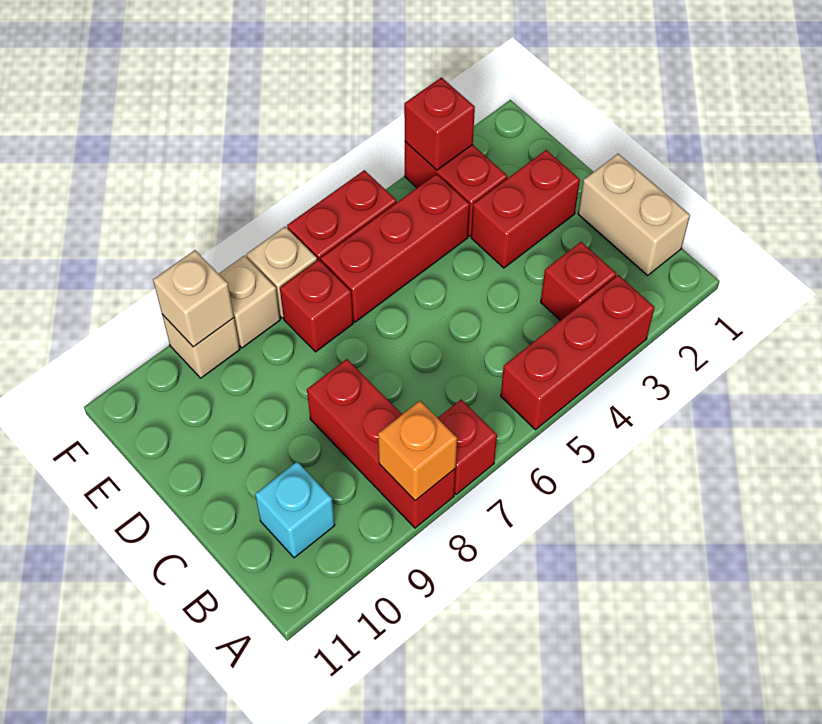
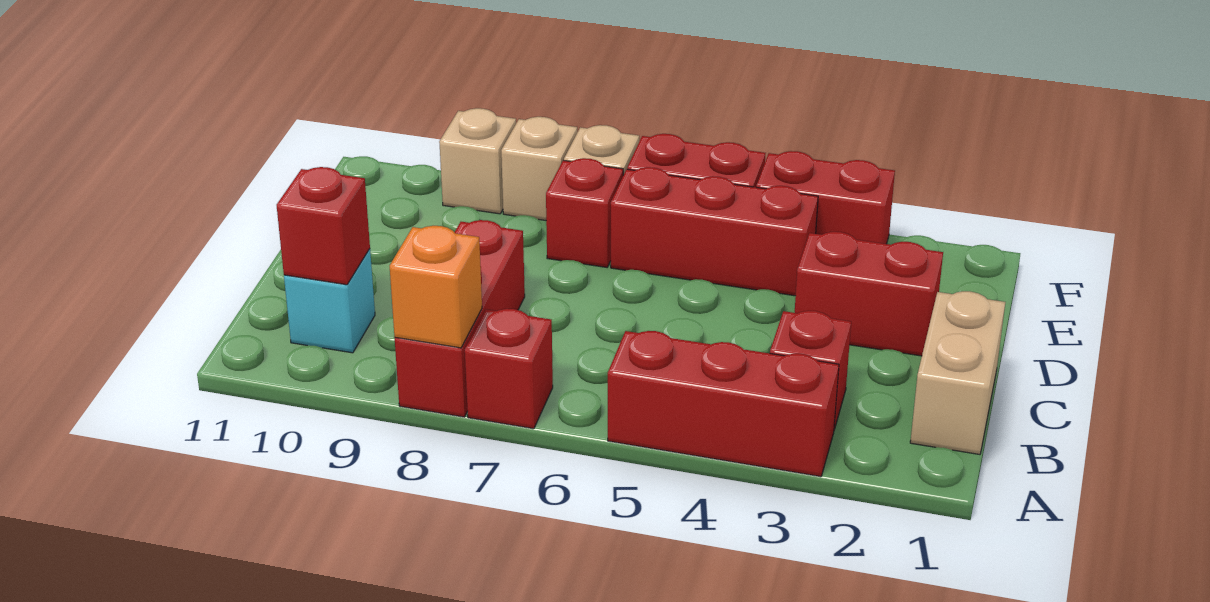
red brick E3:F3 level 1 -> red brick F3:F4 level 1
red brick F3 level 2 -> red brick B10 level 2
tan brick F9 level 2 -> none

